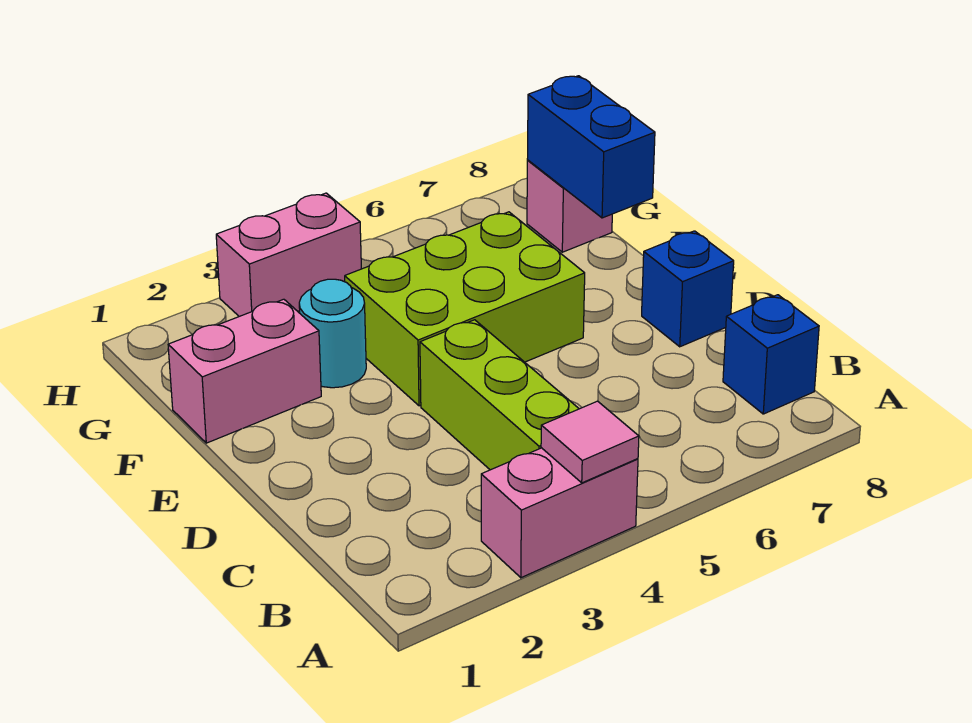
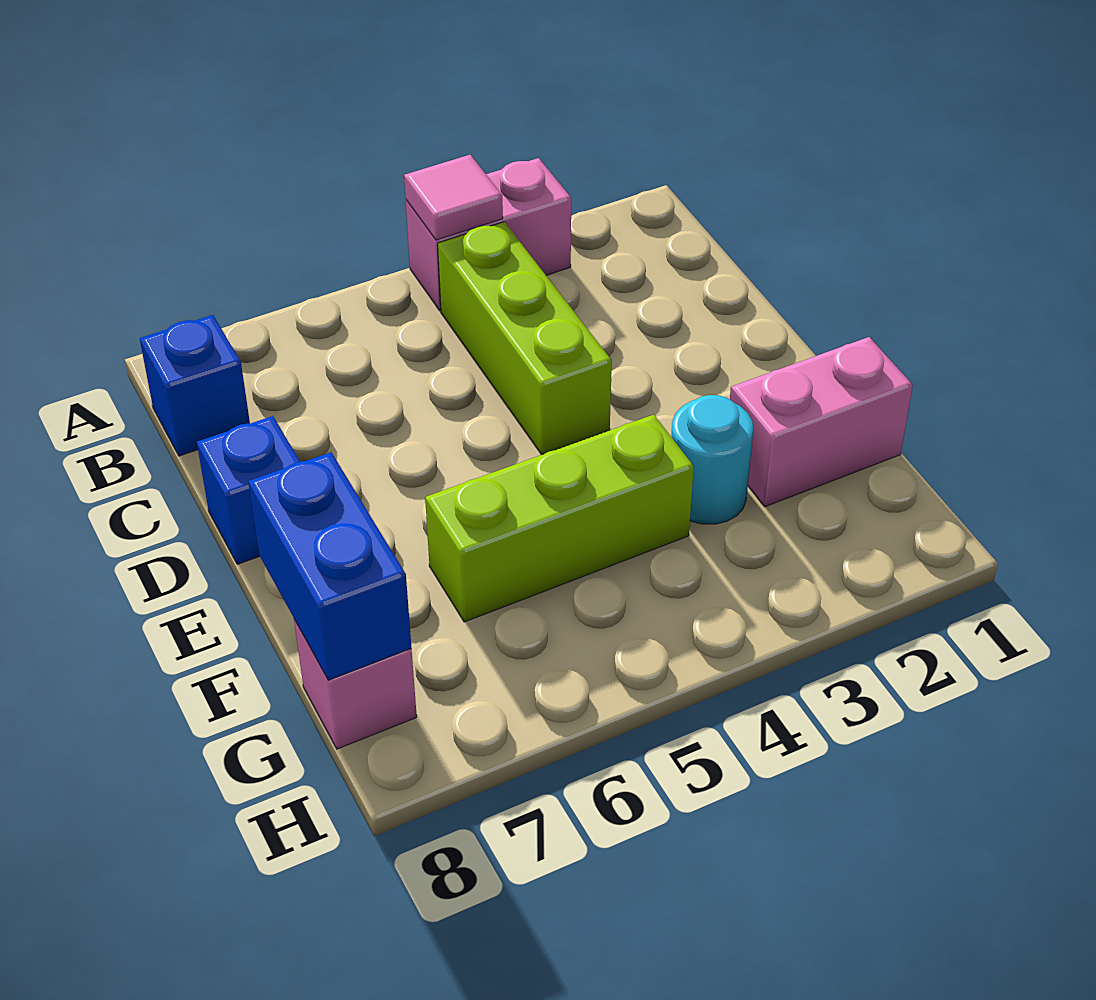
lime brick E4:F6 level 1 -> lime brick F4:F6 level 1
pink brick H3:H4 level 1 -> none

